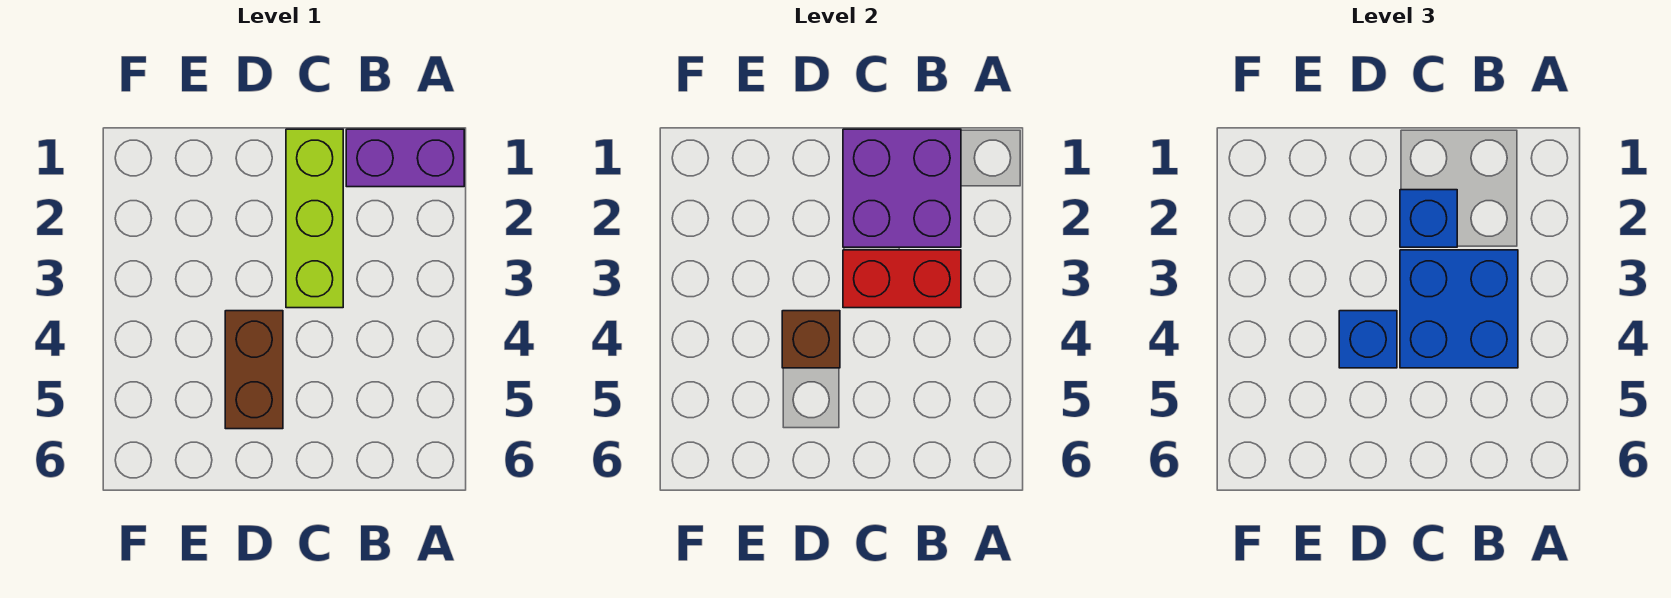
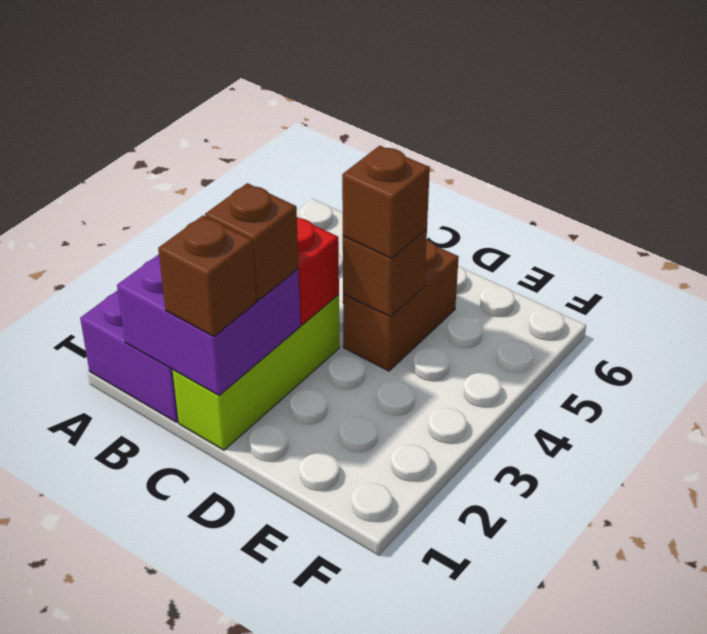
blue brick B3:C4 level 3 -> none
none -> brown brick C1 level 3
blue brick C2 level 3 -> brown brick C2 level 3
blue brick D4 level 3 -> brown brick D4 level 3

